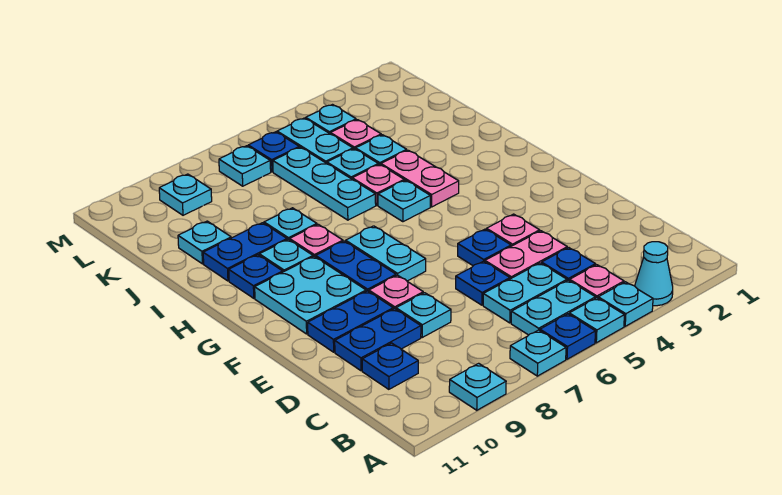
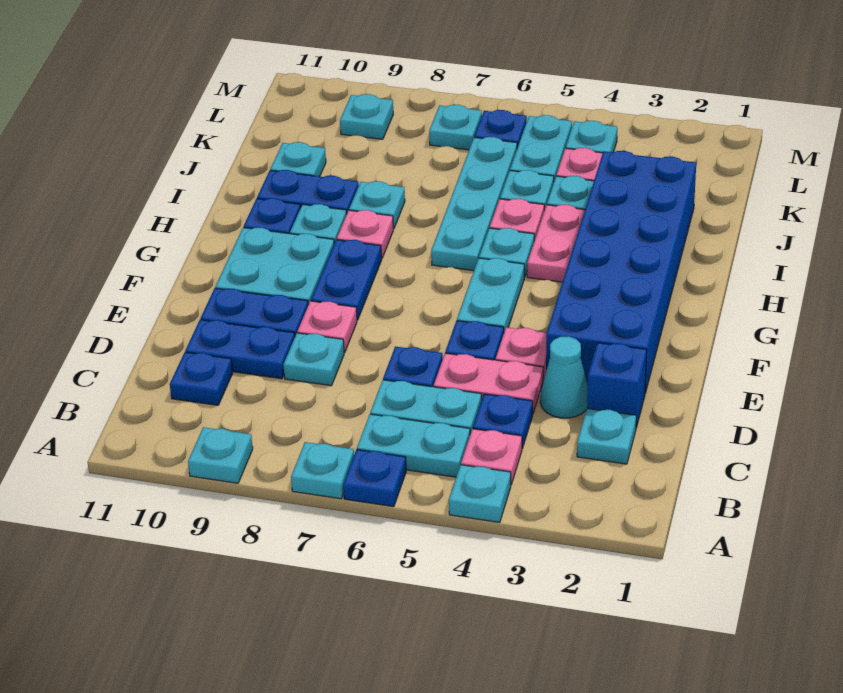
cyan cone A3 level 1 -> cyan cone D3 level 1
cyan plate A5 level 1 -> cyan plate C2 level 1
none -> blue brick D2 level 1
none -> blue brick E2:J3 level 1
cyan plate F7:G7 level 1 -> cyan plate F5:G5 level 1
cyan plate I6:K6 level 1 -> cyan plate H6:K6 level 1

